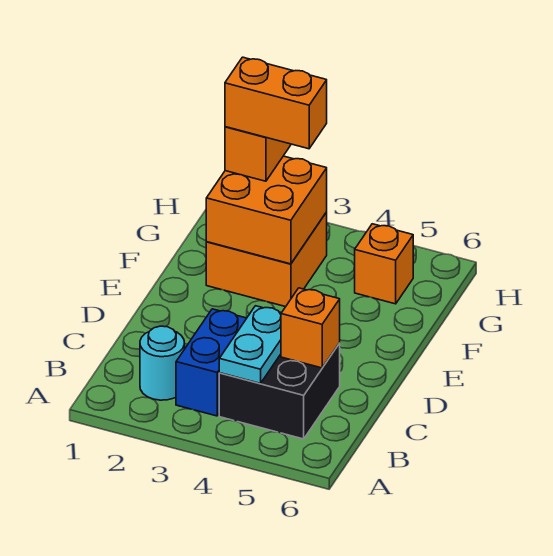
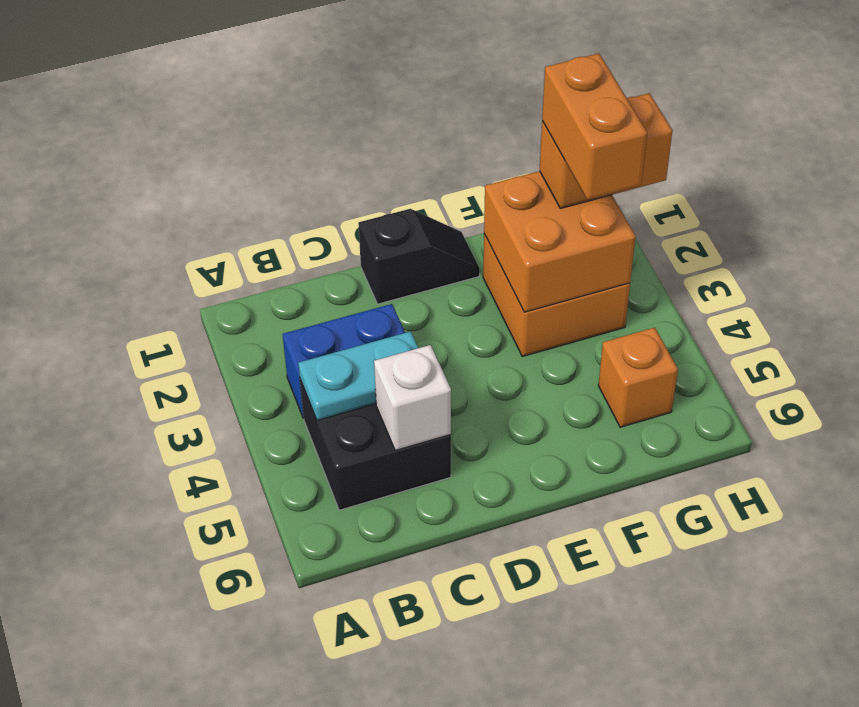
cyan round brick B2 level 1 -> none
orange brick C5 level 2 -> white brick C5 level 2
none -> black slope D1:E1 level 1 top D

